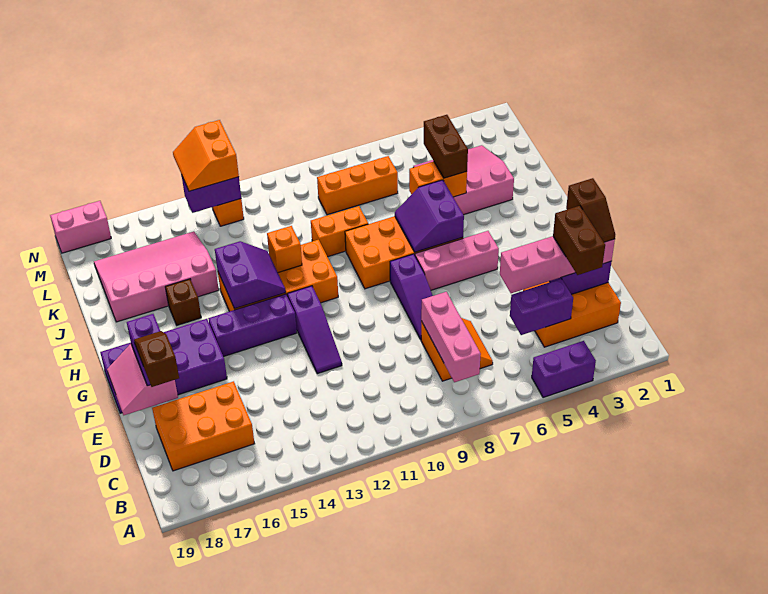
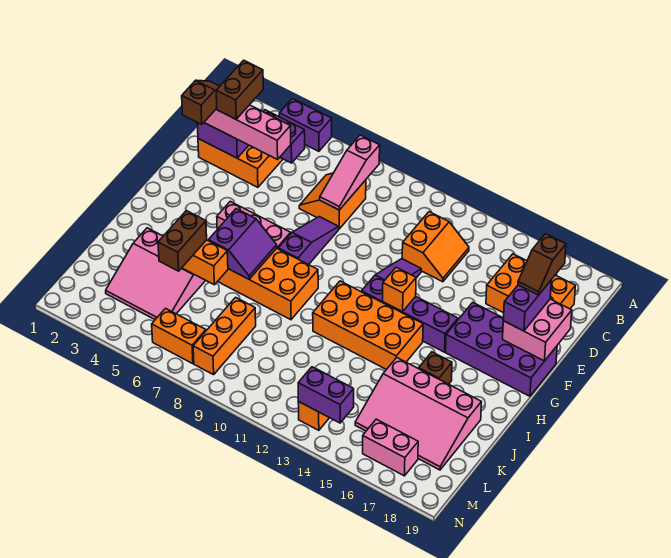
pink brick B8:D8 level 2 -> pink slope B8:D8 level 2 top B
pink slope E18:F19 level 2 top 18 -> pink brick E18:F19 level 2
purple slope H13:I14 level 2 top 14 -> none
orange brick I12 level 2 -> orange brick G13 level 2
orange brick J9:J10 level 1 -> orange brick M6:M7 level 1
orange brick L7:L9 level 1 -> orange brick K8:M8 level 1
orange slope M13:N14 level 3 top 13 -> orange slope C12:D13 level 1 top 12
pink brick N18:N19 level 1 -> pink brick M16:M17 level 1

